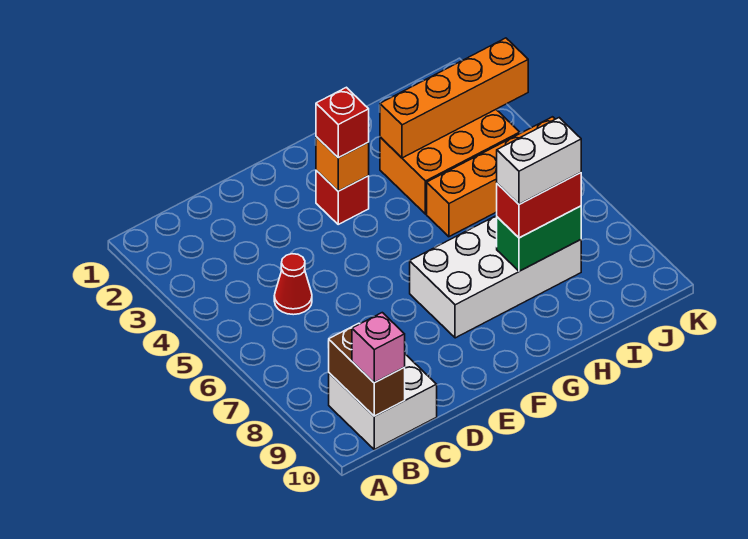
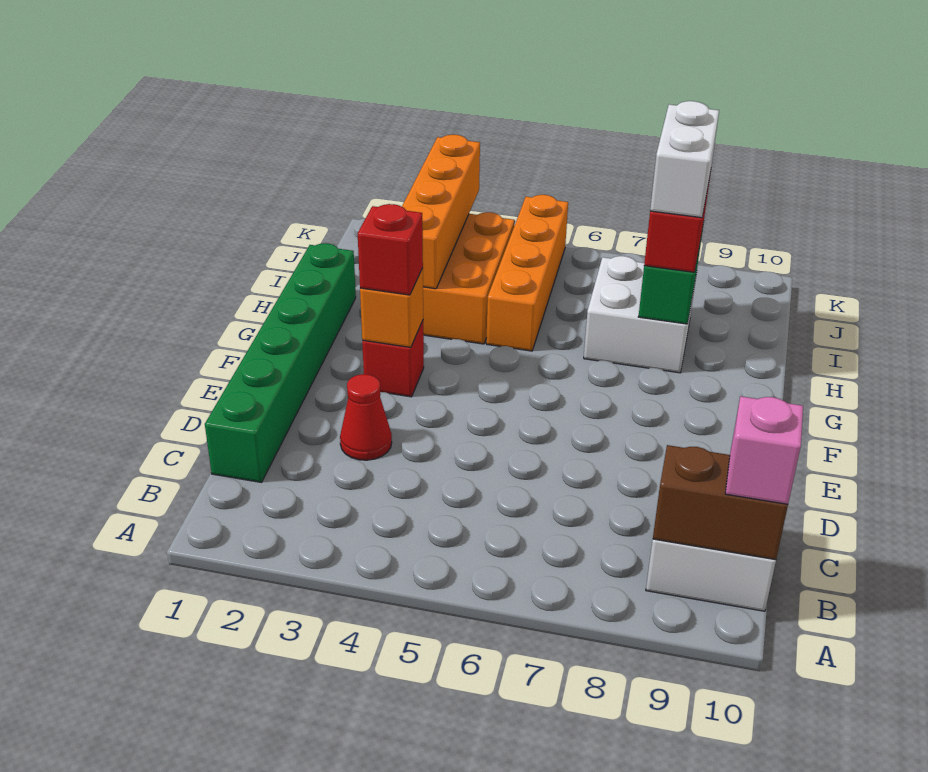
none -> green brick C1:H1 level 1
red cone C5 level 1 -> red cone D3 level 1
white brick F7:I8 level 1 -> white brick H7:I8 level 1

